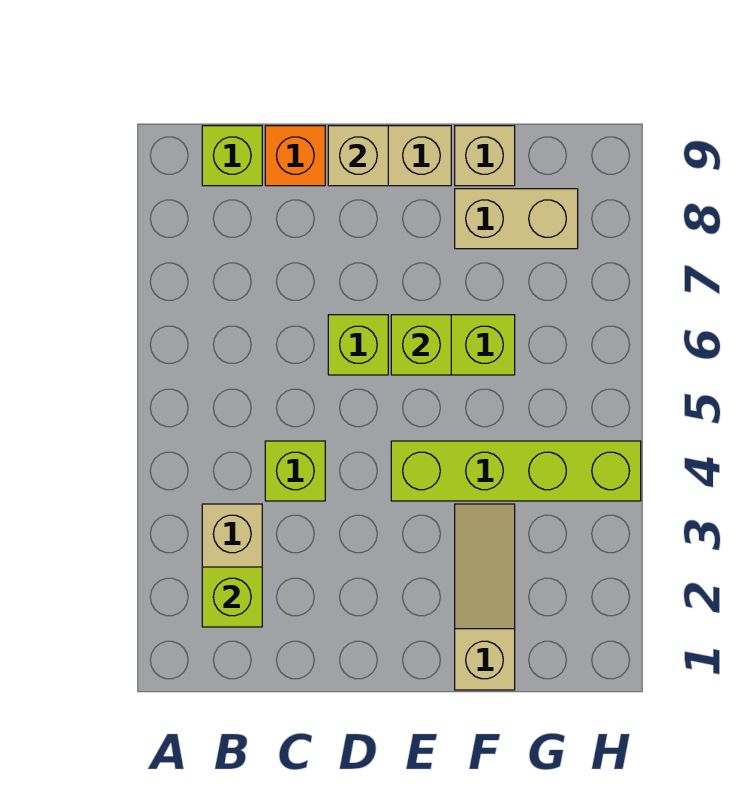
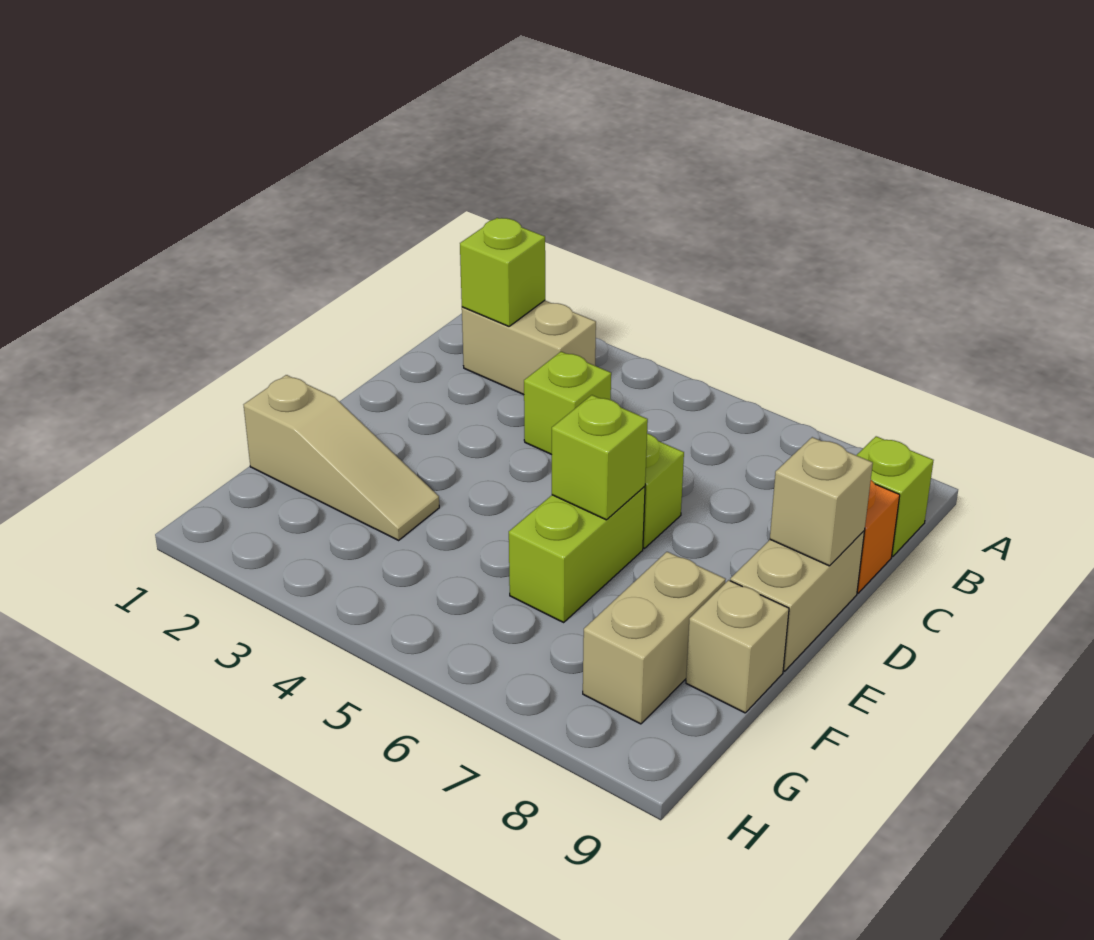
lime brick E4:H4 level 1 -> none

